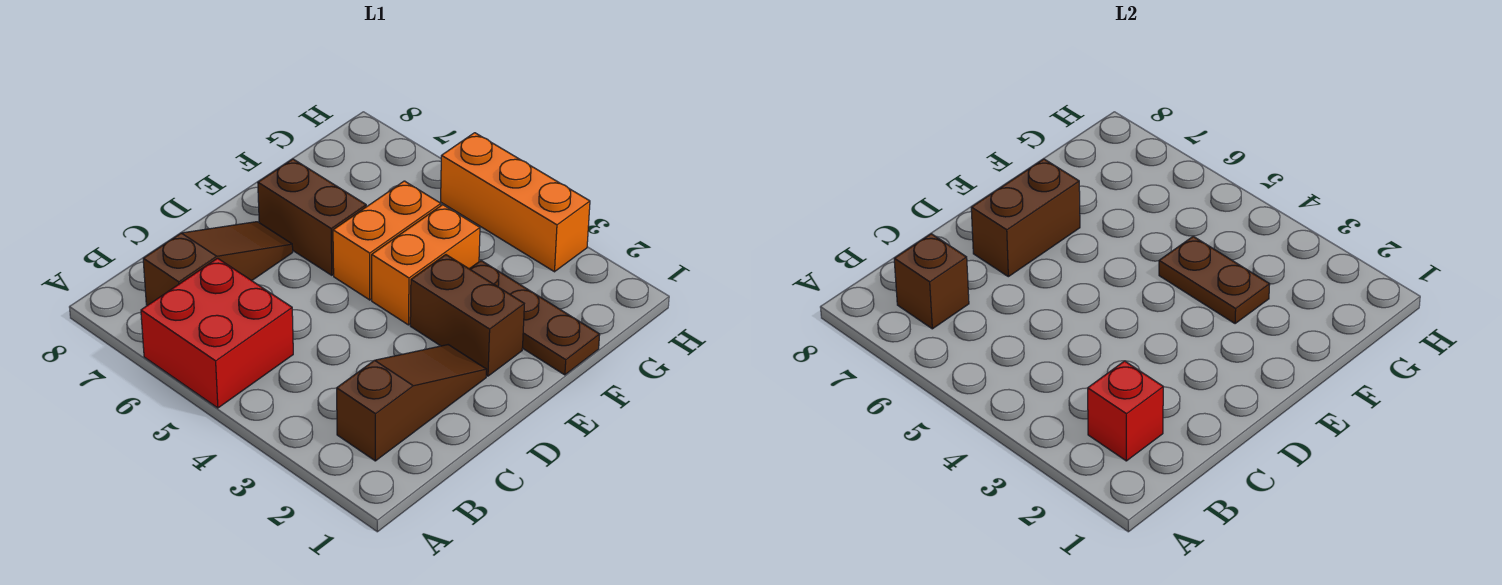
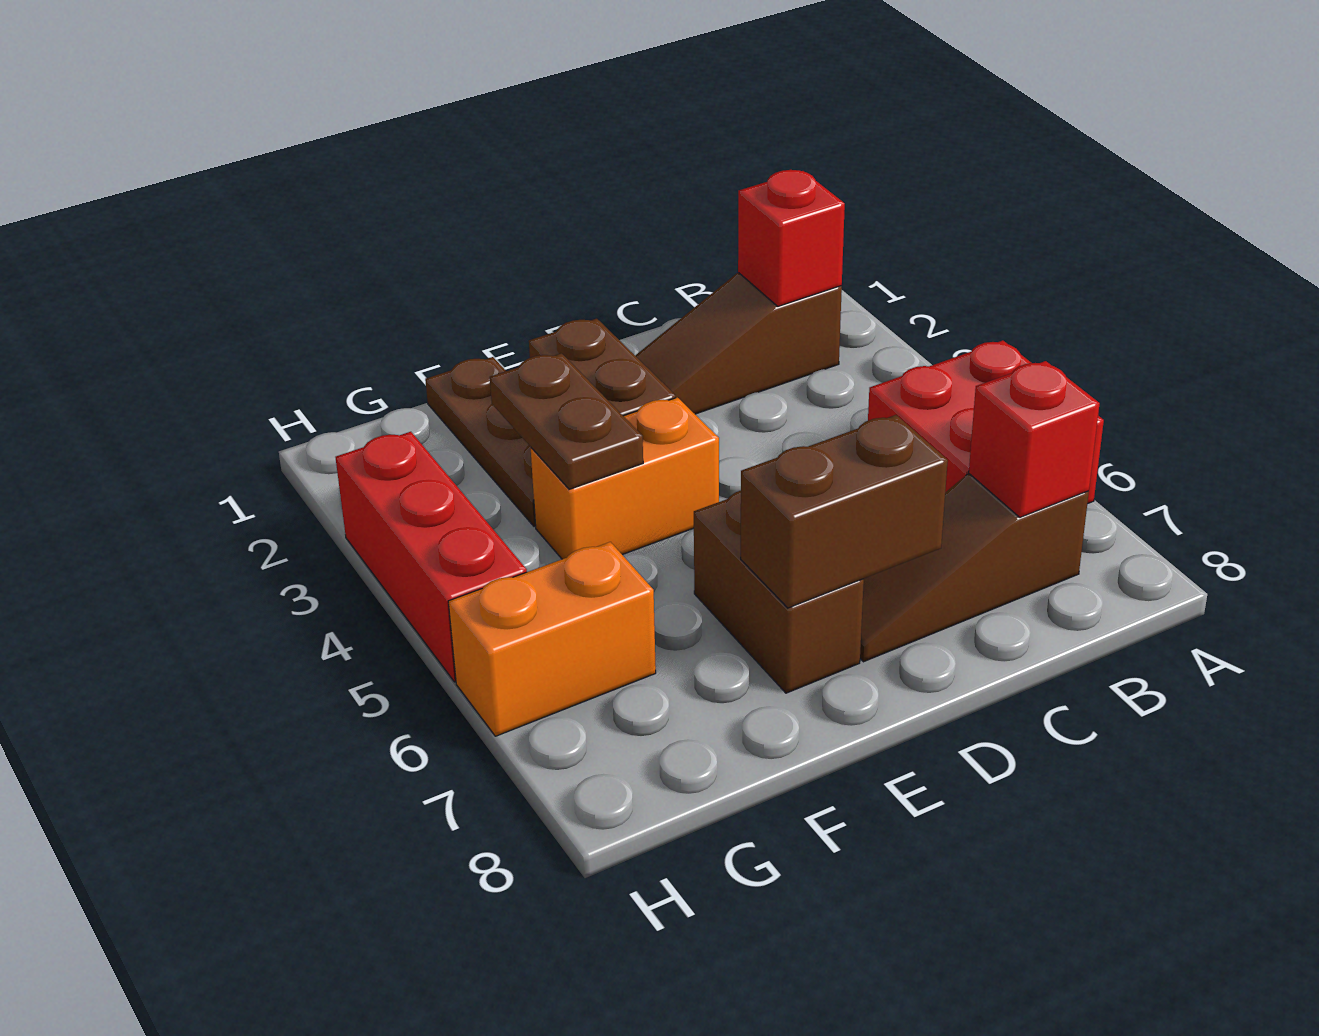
brown brick B7 level 2 -> red brick B7 level 2
orange brick E5:F5 level 1 -> orange brick G6:H6 level 1
orange brick H3:H5 level 1 -> red brick H3:H5 level 1

